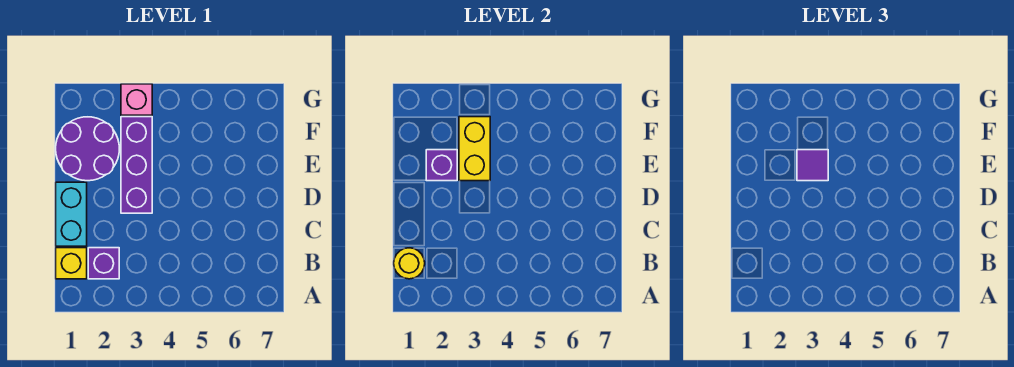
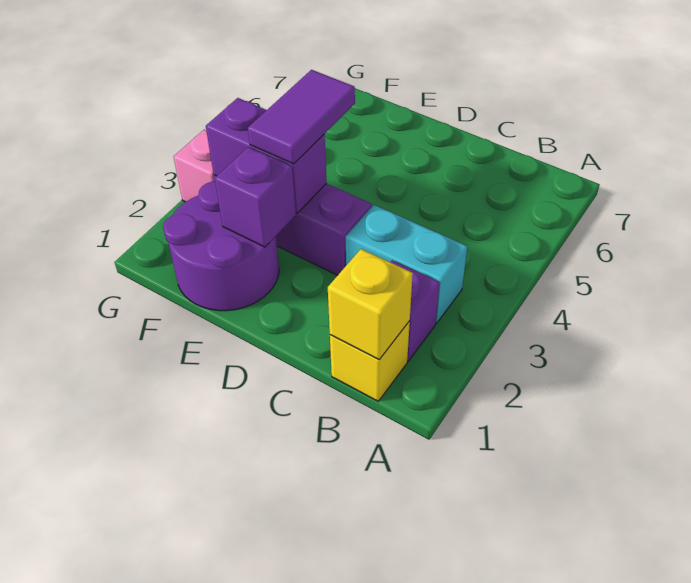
yellow round brick B1 level 2 -> yellow brick B1 level 2
cyan brick C1:D1 level 1 -> cyan brick B3:C3 level 1
yellow brick E3:F3 level 2 -> purple brick E3:F3 level 2
purple tile E3 level 3 -> purple tile E3:E4 level 3

